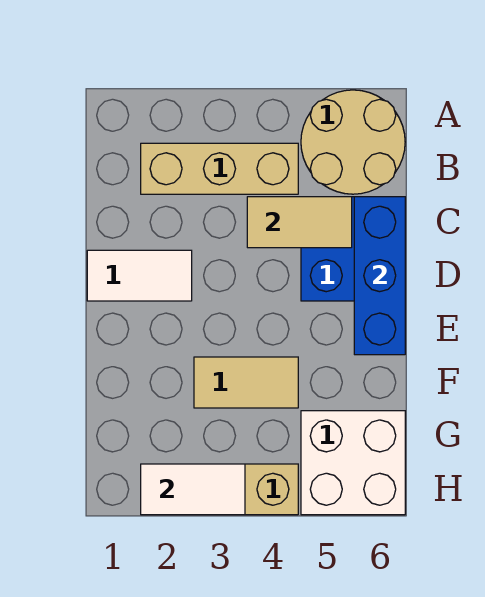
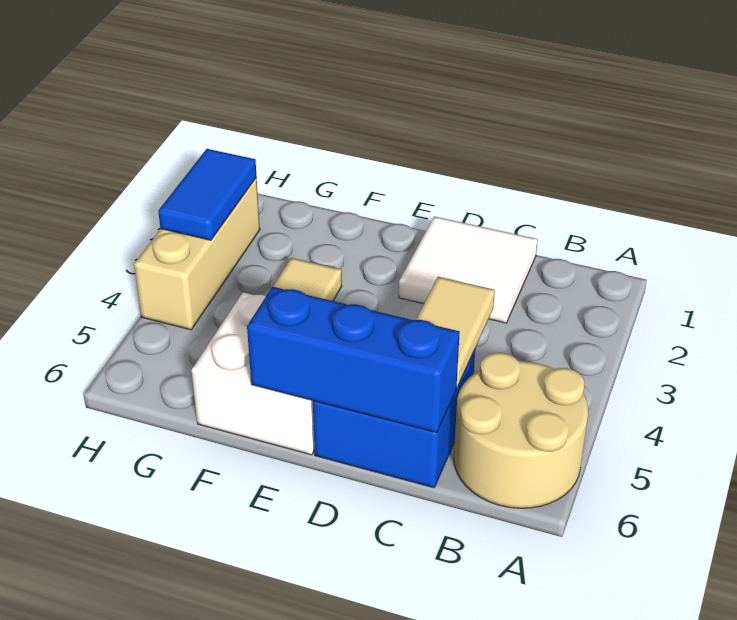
tan brick B2:B4 level 1 -> none
white tile D1:D2 level 1 -> white tile C1:D2 level 1
white brick G5:H6 level 1 -> white brick E5:F6 level 1
white tile H2:H3 level 2 -> blue tile H2:H3 level 2

